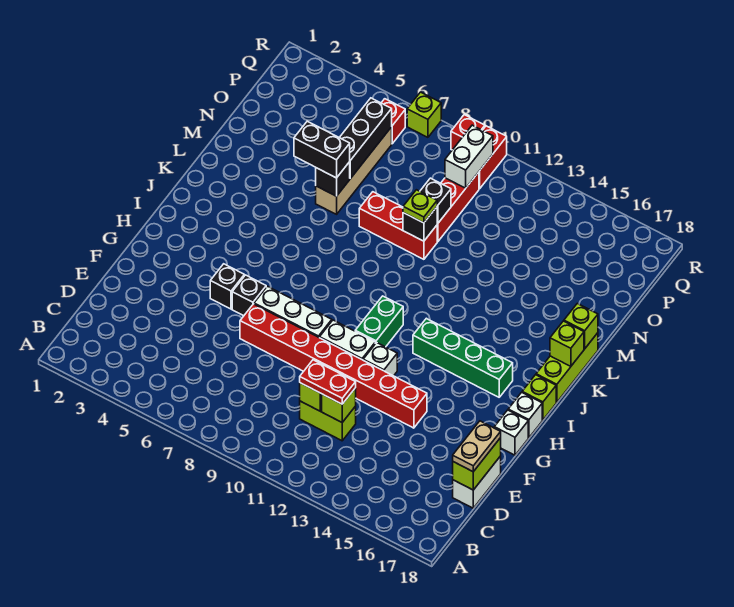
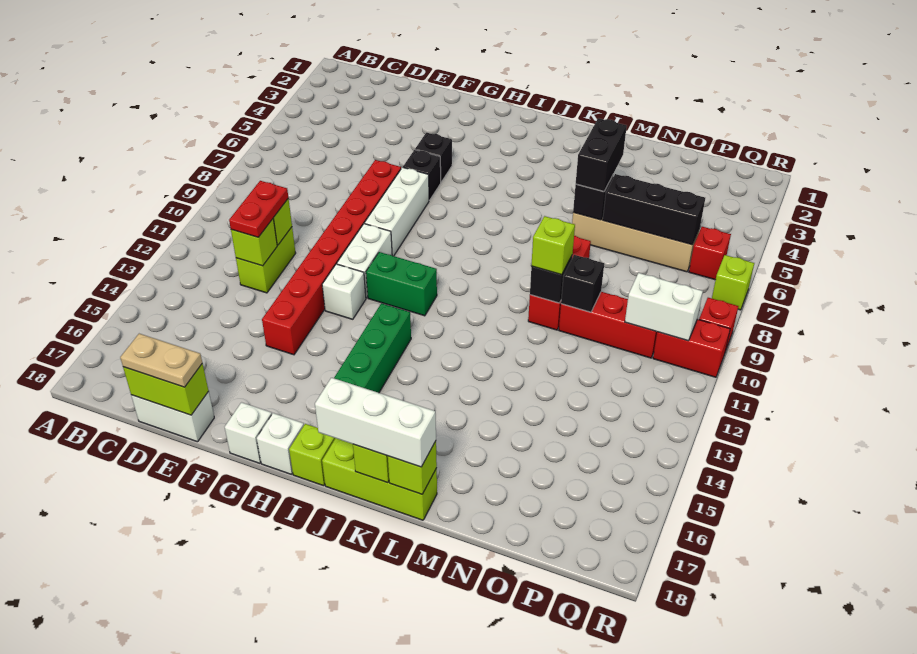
none -> white brick J18:L18 level 3
lime plate M10 level 3 -> lime brick M10 level 3

